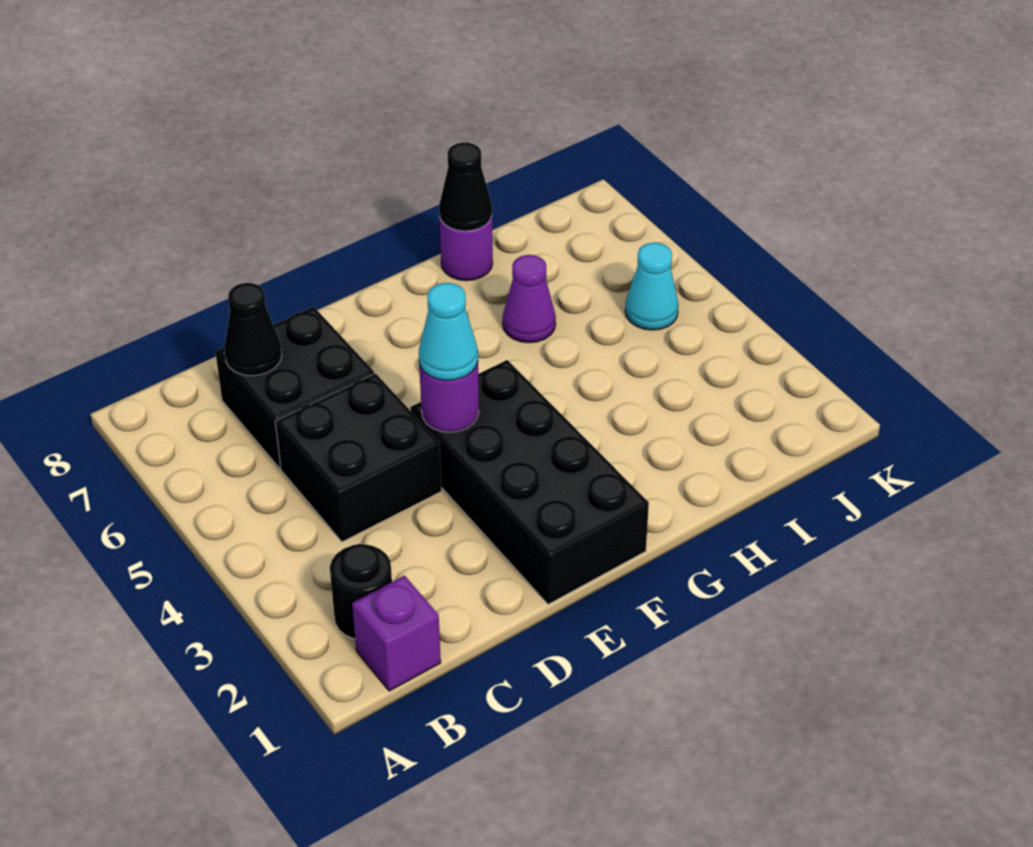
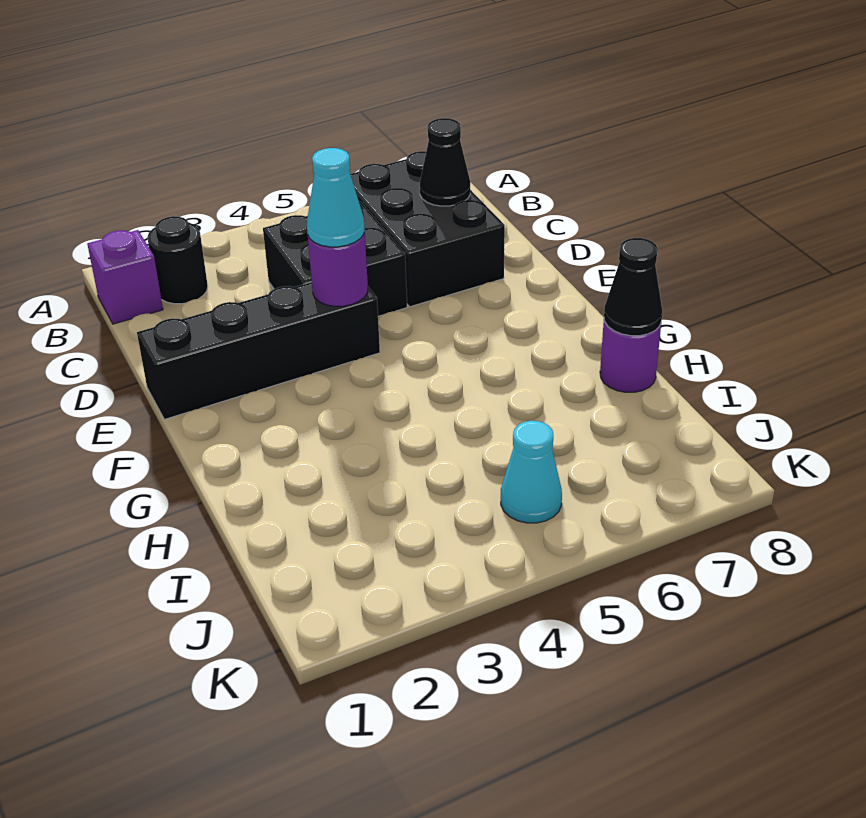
black brick C6:D7 level 1 -> black brick B6:D7 level 1
black brick E1:F4 level 1 -> black brick E1:E4 level 1
purple cone H6 level 1 -> none

